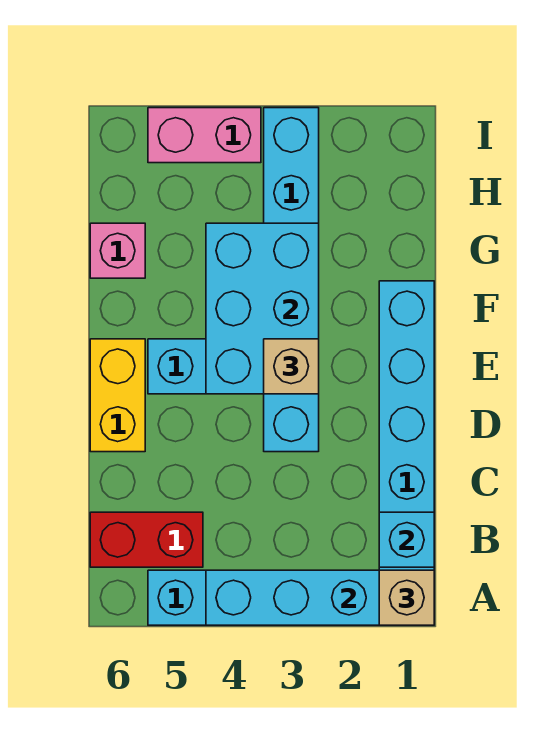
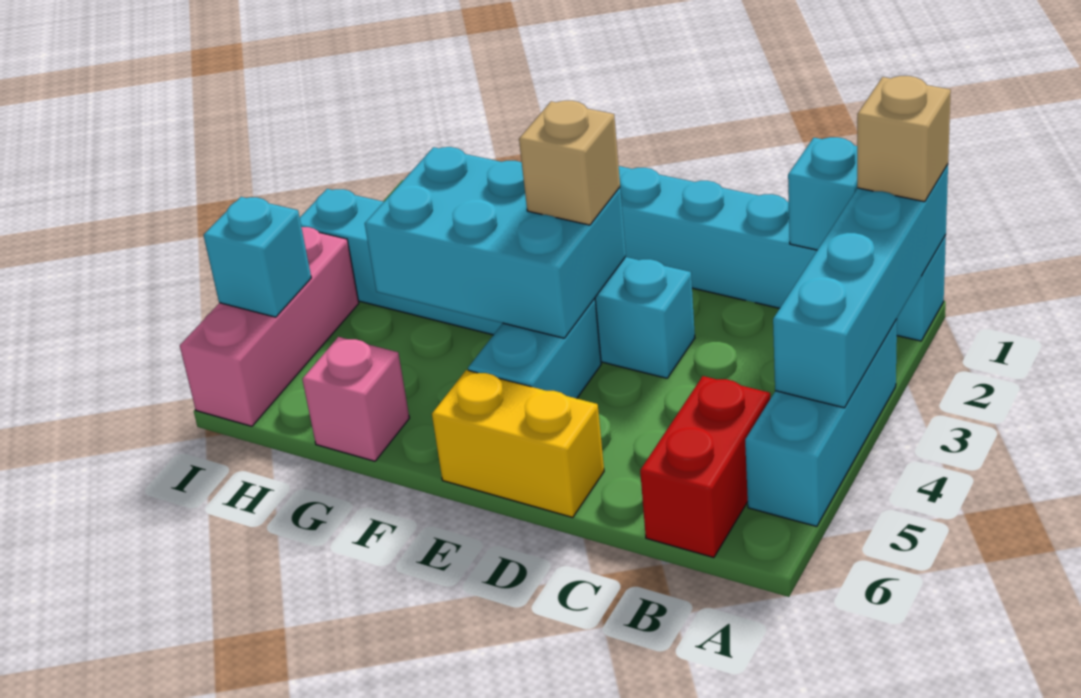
pink brick I4:I5 level 1 -> pink brick I4:I6 level 1
none -> cyan brick I5 level 2

